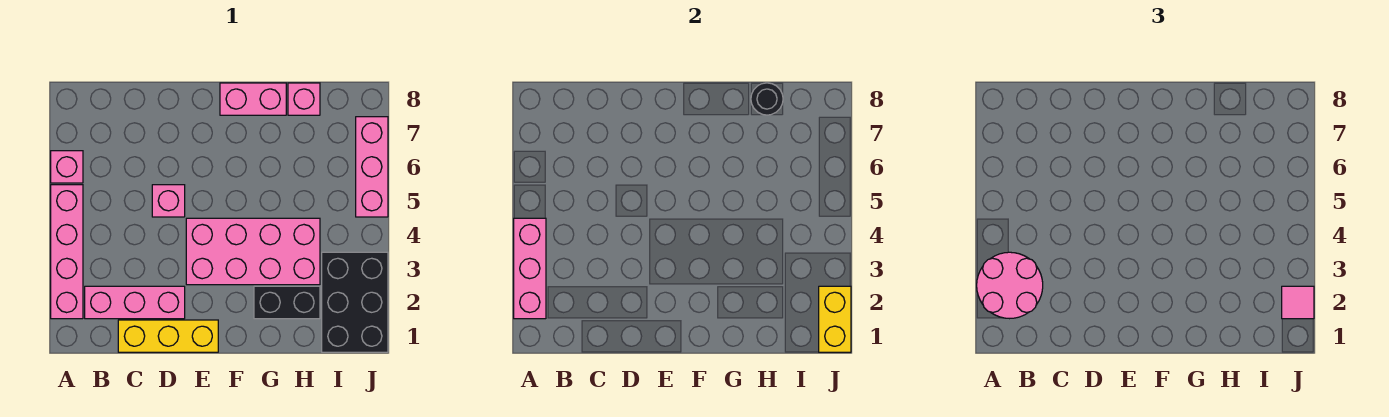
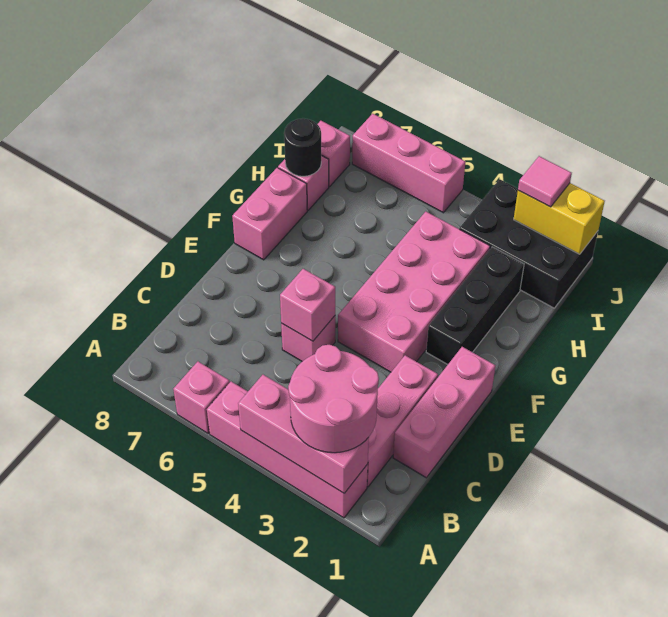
yellow brick C1:E1 level 1 -> pink brick C1:E1 level 1
none -> pink brick D5 level 2
black brick G2:H2 level 1 -> black brick F2:H2 level 1
none -> pink brick I8 level 1

